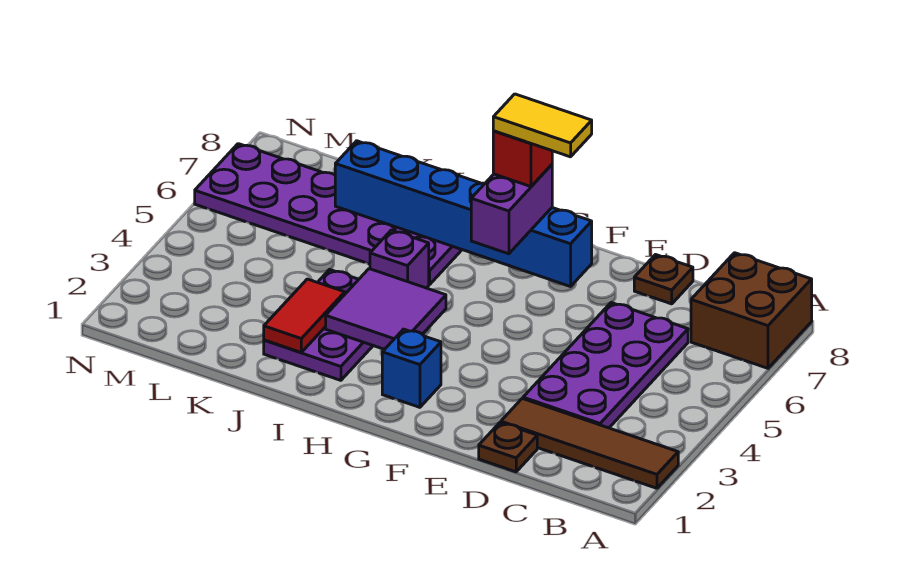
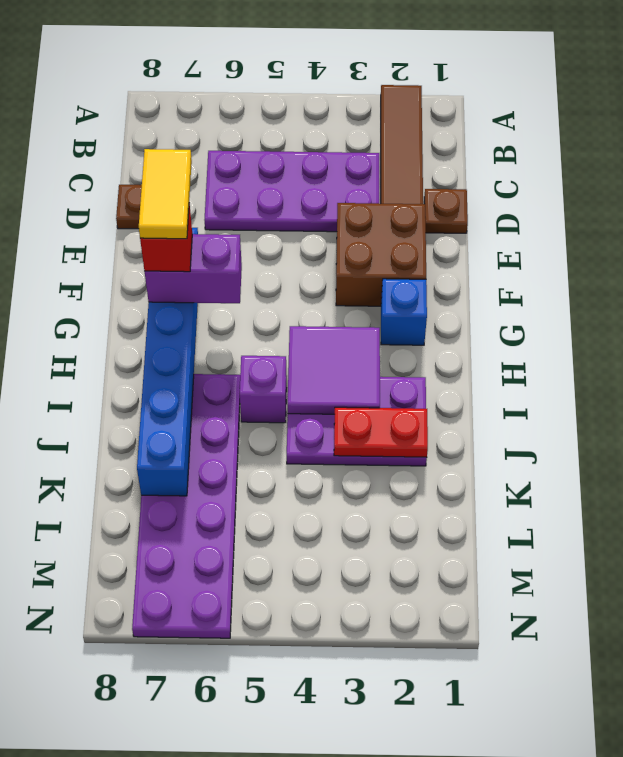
brown brick A7:B8 level 1 -> brown brick E2:F3 level 1
red tile J2:J3 level 2 -> red plate J2:J3 level 2

